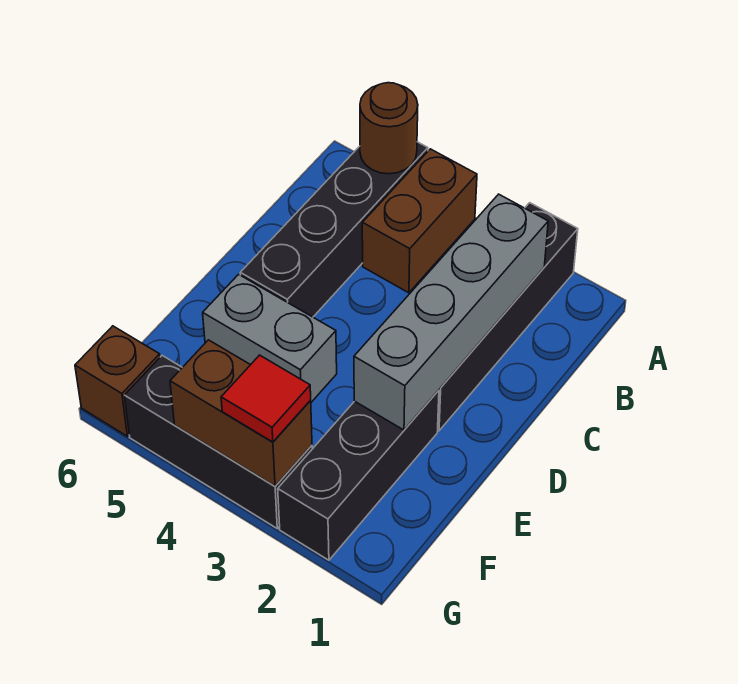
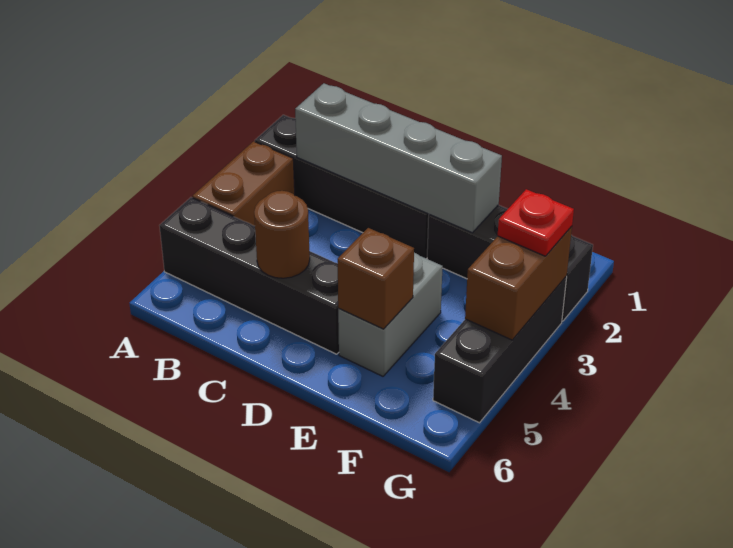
brown brick A4:B4 level 1 -> brown brick A3:A4 level 1
brown round brick A5 level 2 -> brown round brick C5 level 2
red tile G3 level 3 -> red plate G3 level 3
brown brick G6 level 1 -> brown brick E5 level 2

